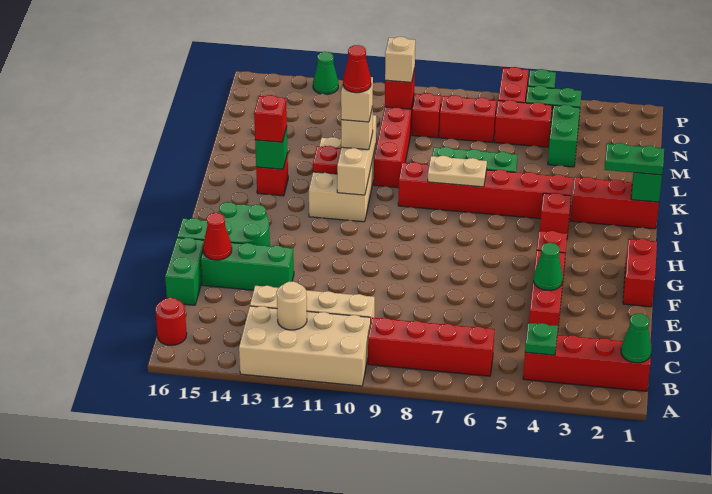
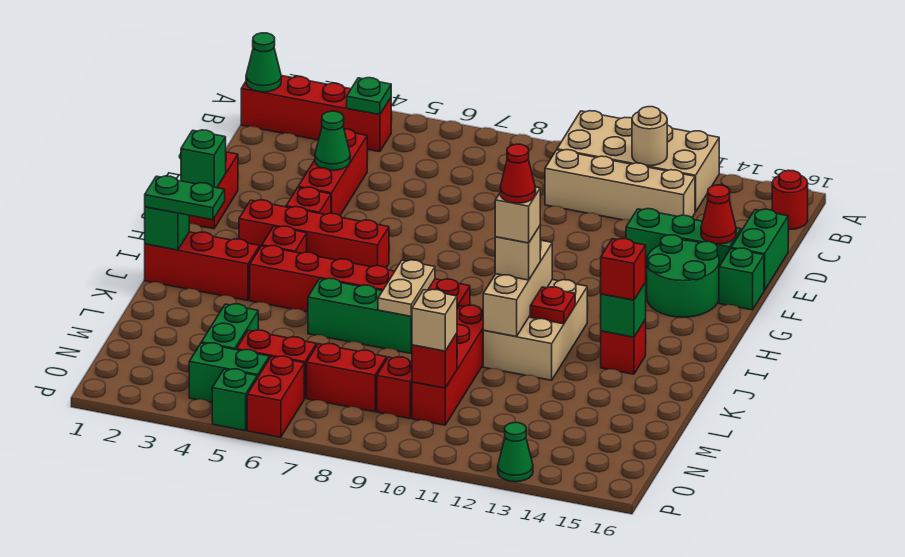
red brick B6:B9 level 1 -> red brick H3:H6 level 1
none -> green brick G1 level 2
tan plate J7:J8 level 2 -> tan plate J8:K8 level 2

